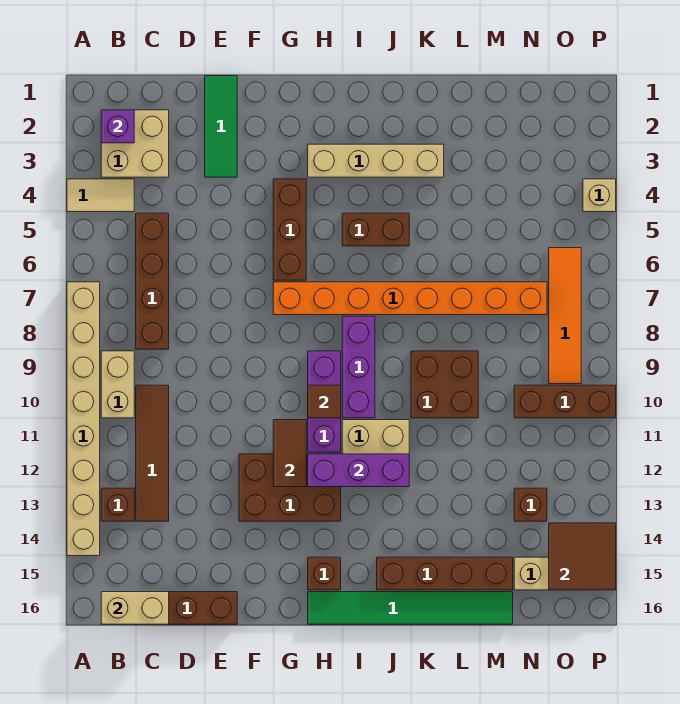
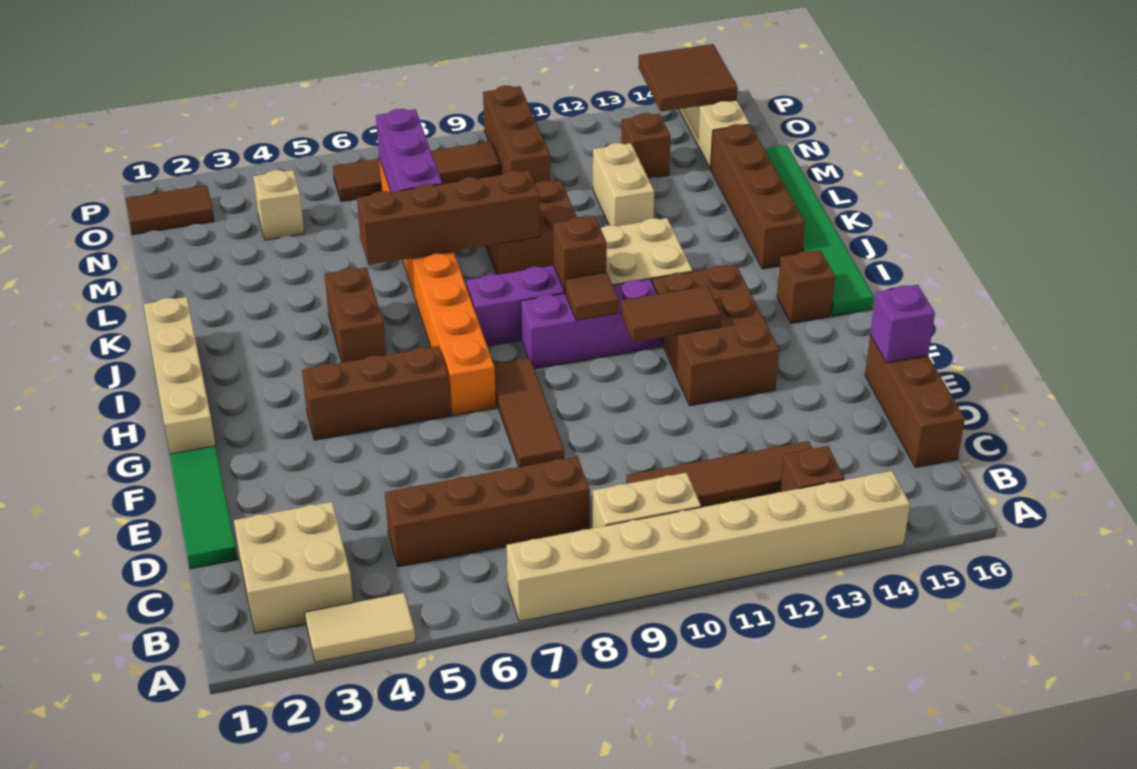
tan tile A4:B4 level 1 -> tan tile A3:A4 level 1
purple brick B2 level 2 -> purple brick E16 level 2
tan brick B16:C16 level 2 -> tan brick L12:M12 level 1
green tile E1:E3 level 1 -> green tile D1:F1 level 1
none -> brown tile E8:G8 level 1
tan brick H3:K3 level 1 -> tan brick G1:J1 level 1
purple brick H12:J12 level 2 -> purple brick L7:N7 level 2
none -> brown brick I10 level 2
none -> brown brick K6:K9 level 2
none -> brown tile O1:O2 level 1
orange tile O6:O9 level 1 -> brown tile O6:O9 level 1
tan brick P4 level 1 -> tan brick N4 level 1

